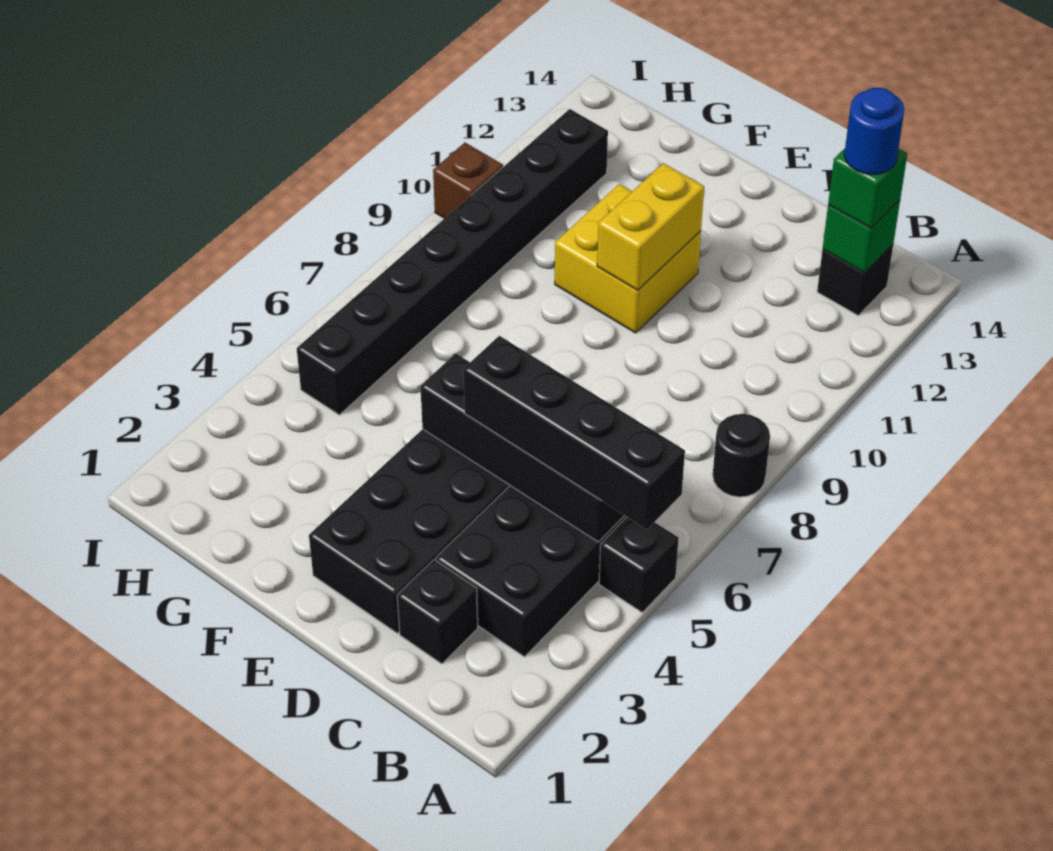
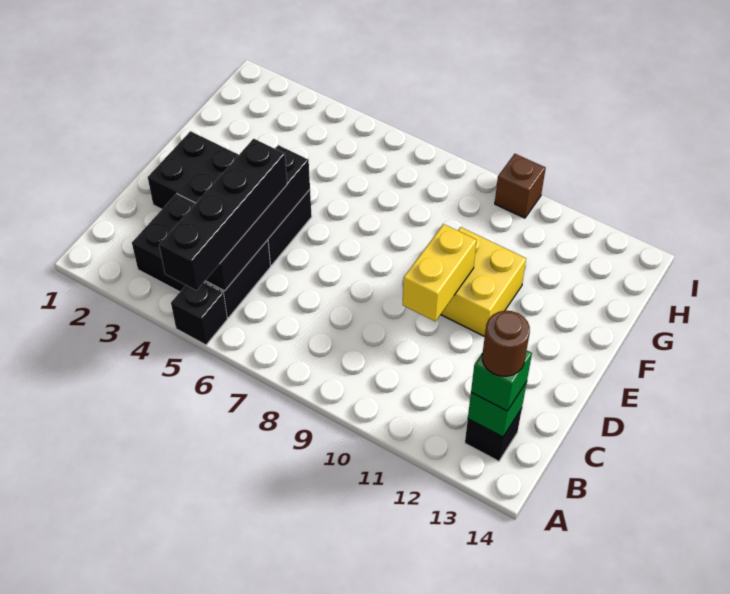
black round brick A8 level 1 -> none
blue round brick B13 level 4 -> brown round brick B13 level 4
black brick C2 level 1 -> none
yellow brick E10:E11 level 2 -> yellow brick D10:E10 level 2
black brick H5:H12 level 1 -> none

